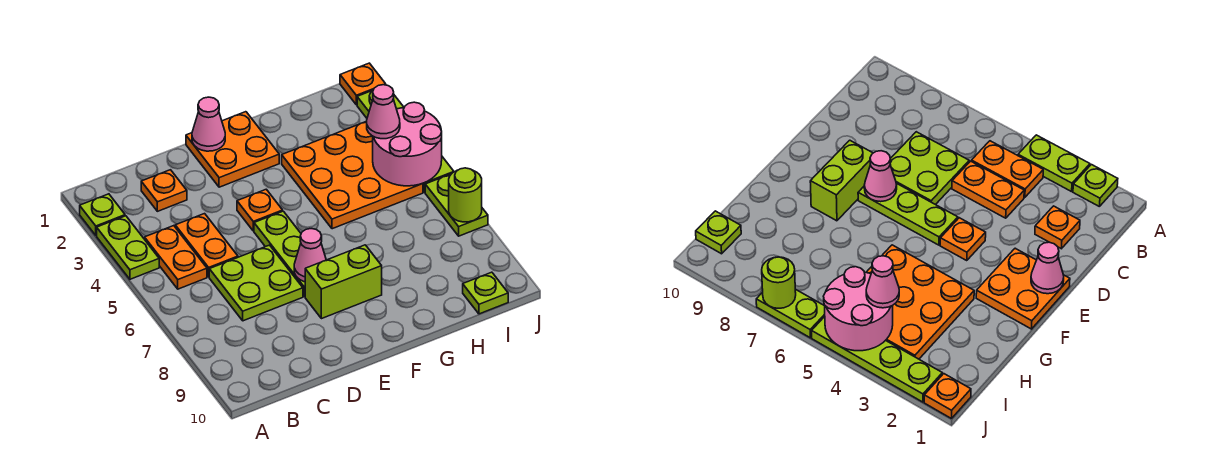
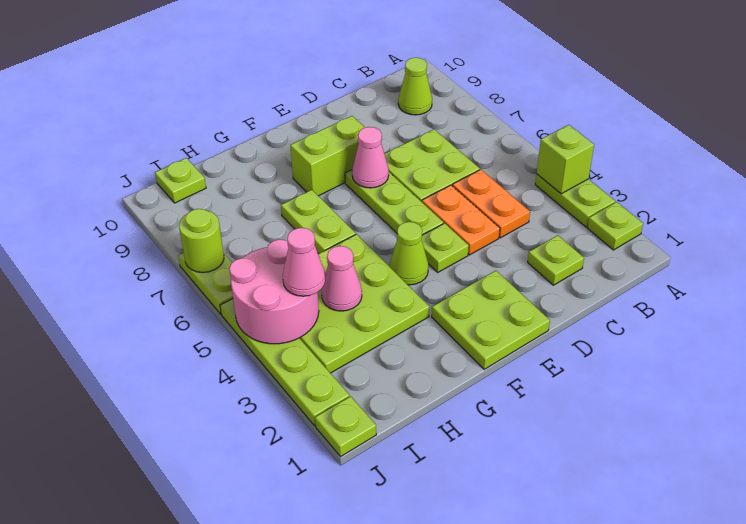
none -> lime brick A4 level 2
orange plate B4:B5 level 1 -> orange plate D4:D5 level 1
none -> lime cone B9 level 1
orange plate C2 level 1 -> lime plate C2 level 1
orange plate E1:F2 level 1 -> lime plate E1:F2 level 1
pink cone E1 level 2 -> pink cone H4 level 2
orange plate E4 level 1 -> lime plate E4 level 1
none -> lime cone F4 level 1
orange plate G3:I5 level 1 -> lime plate G3:I5 level 1
none -> lime plate G6:G7 level 1
orange plate J1 level 1 -> lime plate J1 level 1

